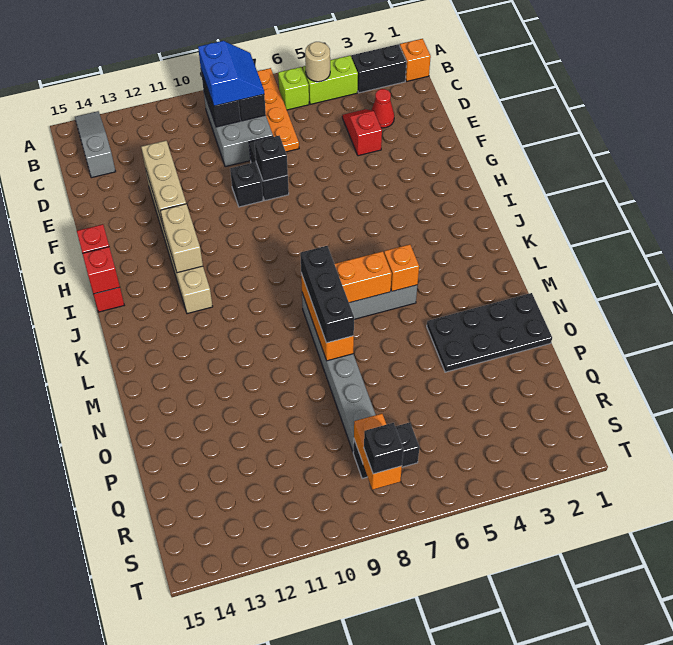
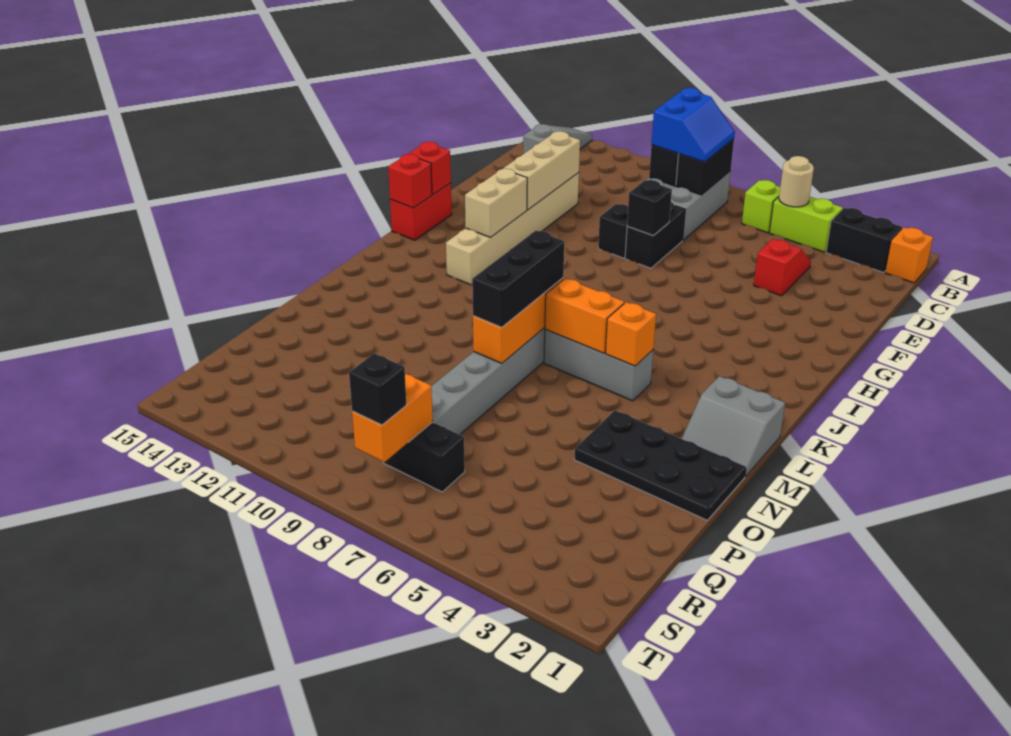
orange plate A7:D7 level 1 -> none
red cone D3 level 1 -> none
none -> grey slope L1:M2 level 1 top L

